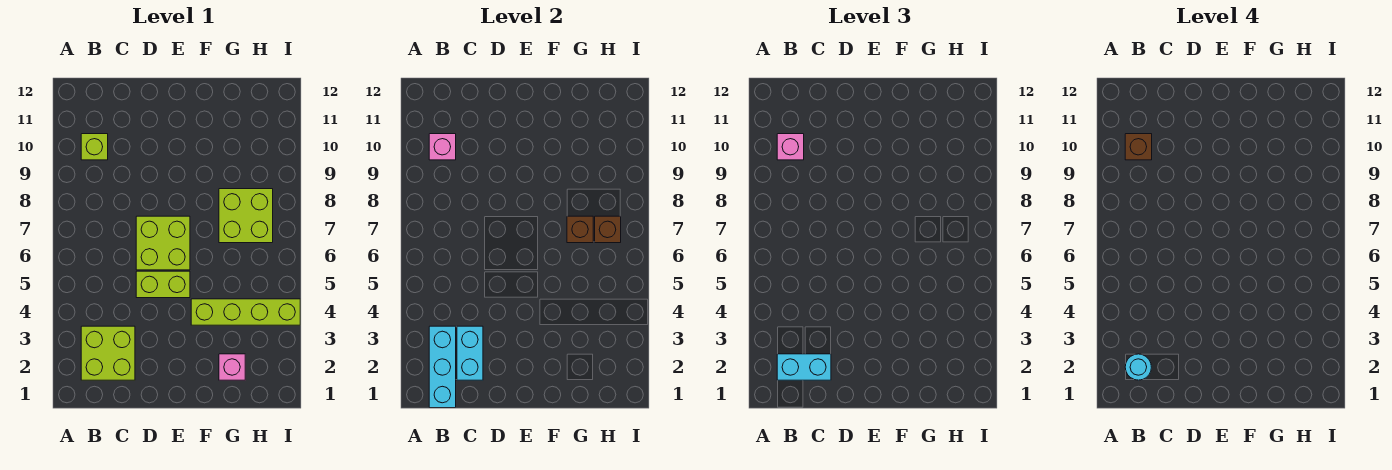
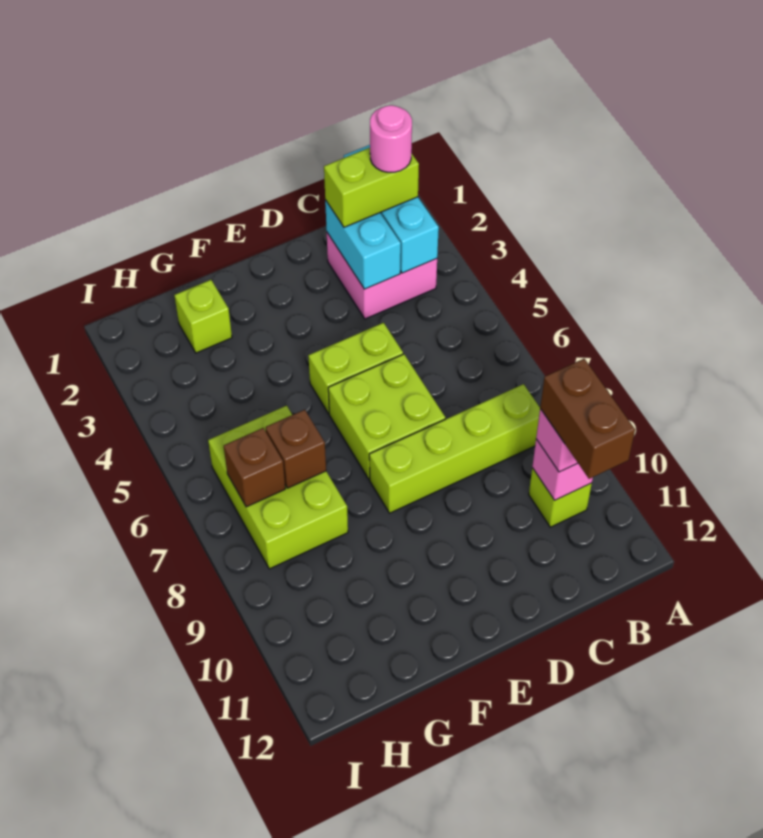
lime brick B2:C3 level 1 -> pink brick B2:C3 level 1
cyan brick B2:C2 level 3 -> lime brick B2:C2 level 3
cyan round brick B2 level 4 -> pink round brick B2 level 4
brown brick B10 level 4 -> brown brick B10:B11 level 4
lime brick F4:I4 level 1 -> lime brick B8:E8 level 1
pink brick G2 level 1 -> lime brick G2 level 1
lime brick G7:H8 level 1 -> lime brick G6:H8 level 1

